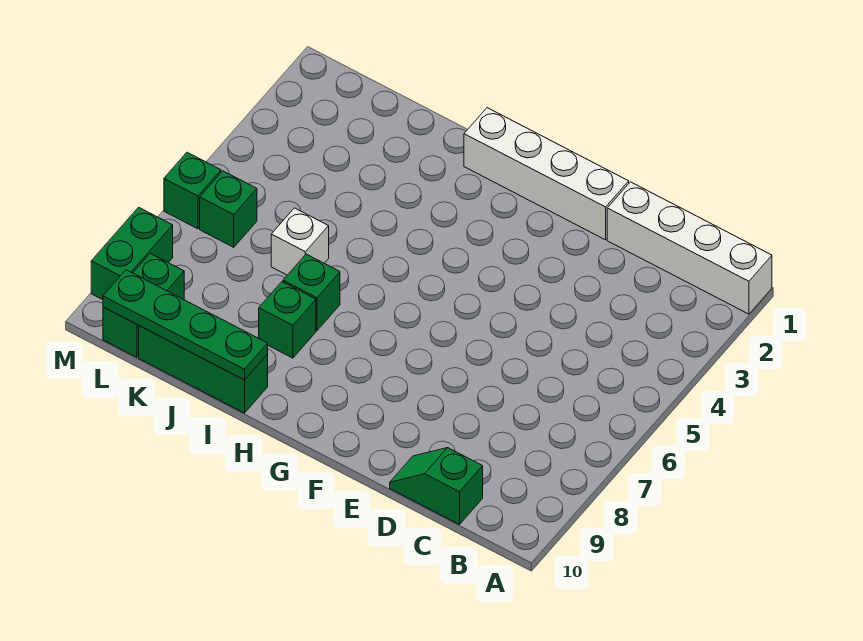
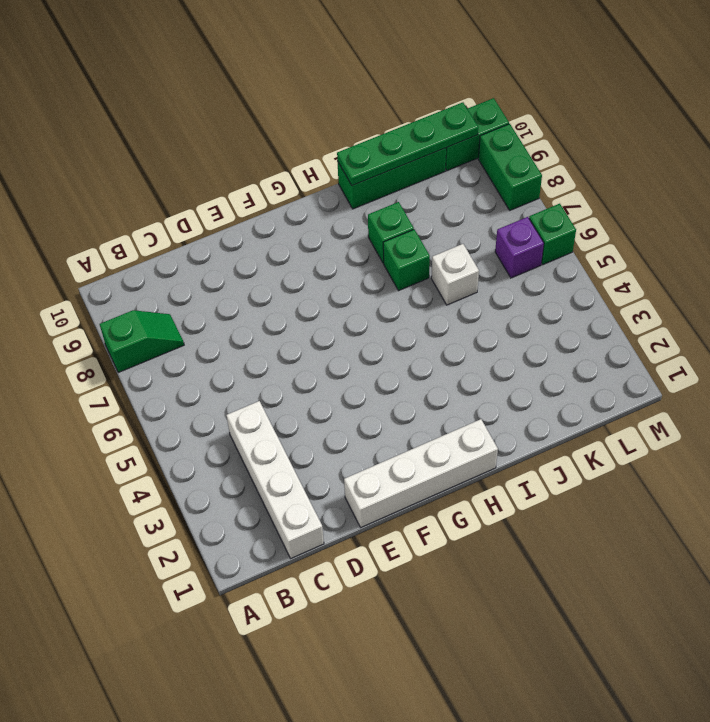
white brick A1:D1 level 1 -> white brick C1:C4 level 1
green slope C10:D10 level 1 top C -> green slope A8:B8 level 1 top A
green brick L6 level 1 -> purple brick L6 level 1
green brick L9:L10 level 1 -> green brick L10:M10 level 1

